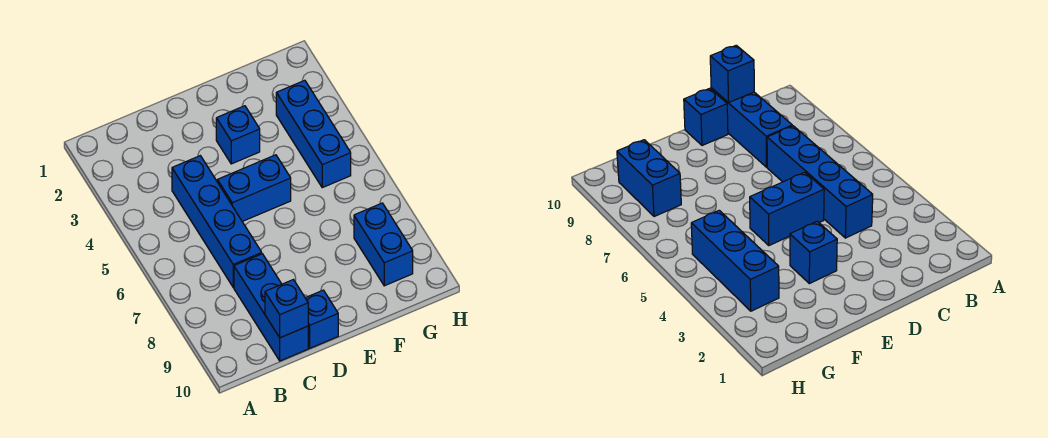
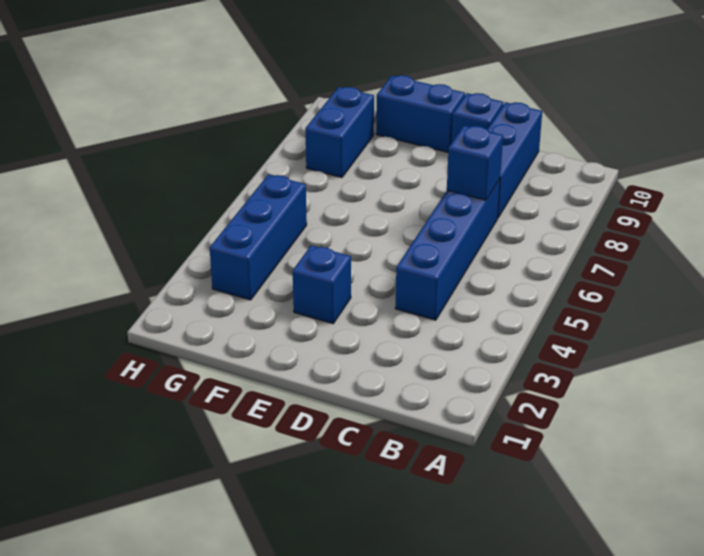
blue brick C10 level 2 -> blue brick C7 level 2
blue brick D5:E5 level 1 -> blue brick E10:F10 level 1

